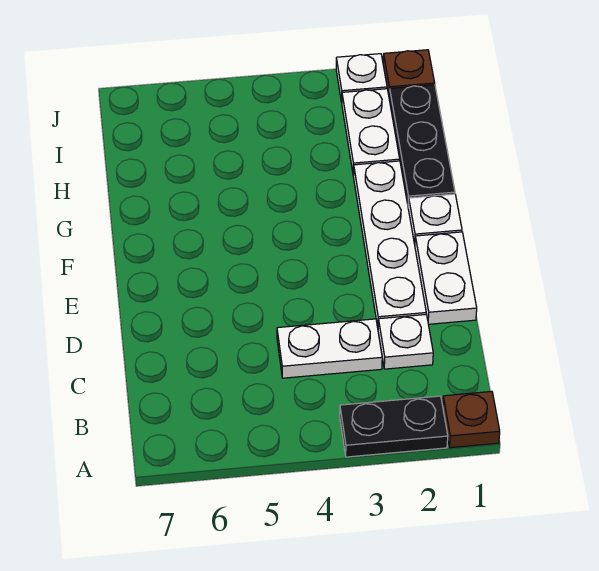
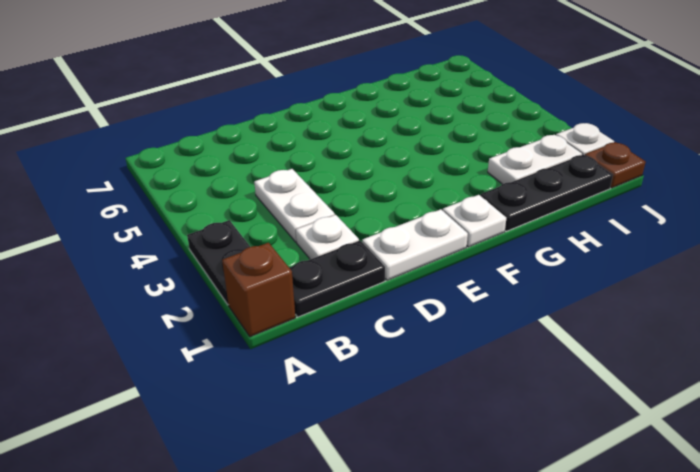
brown plate A1 level 1 -> brown brick A1 level 1
none -> black plate B1:C1 level 1
white plate D2:G2 level 1 -> none

